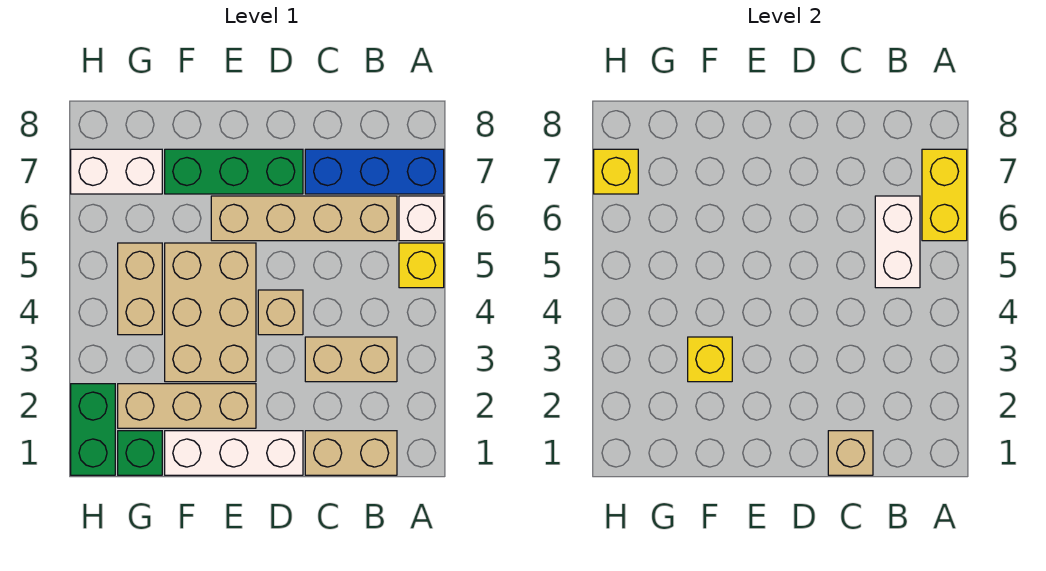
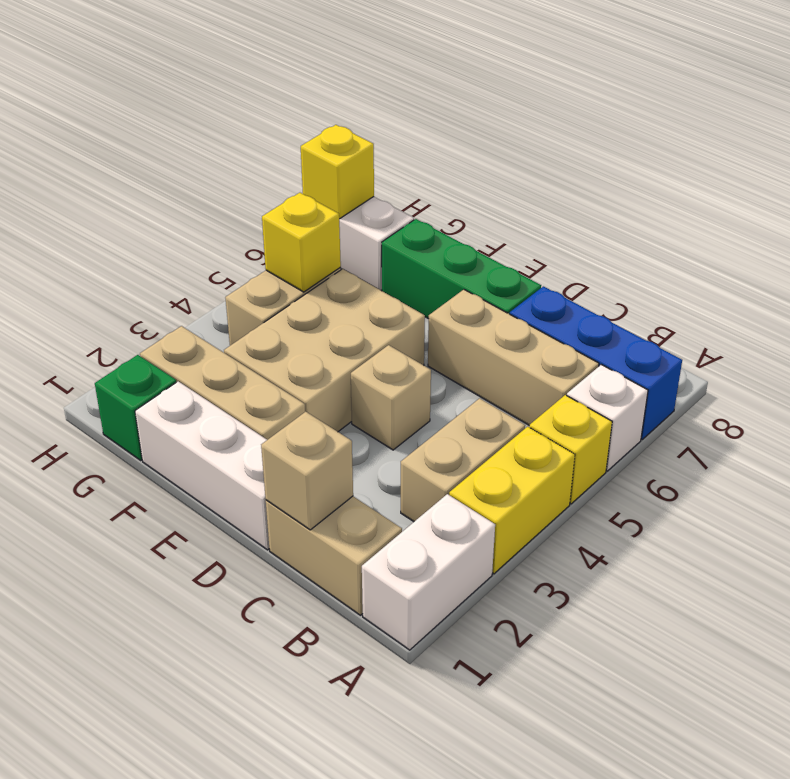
yellow brick A6:A7 level 2 -> yellow brick A3:A4 level 1
tan brick B3:C3 level 1 -> tan brick B3:B4 level 1
white brick B5:B6 level 2 -> white brick A1:A2 level 1
tan brick B6:E6 level 1 -> tan brick B6:D6 level 1
yellow brick F3 level 2 -> yellow brick G5 level 2
green brick H1:H2 level 1 -> none

